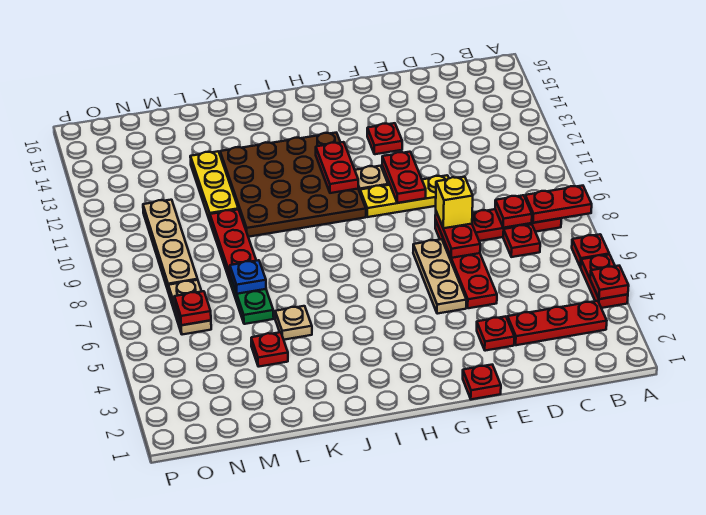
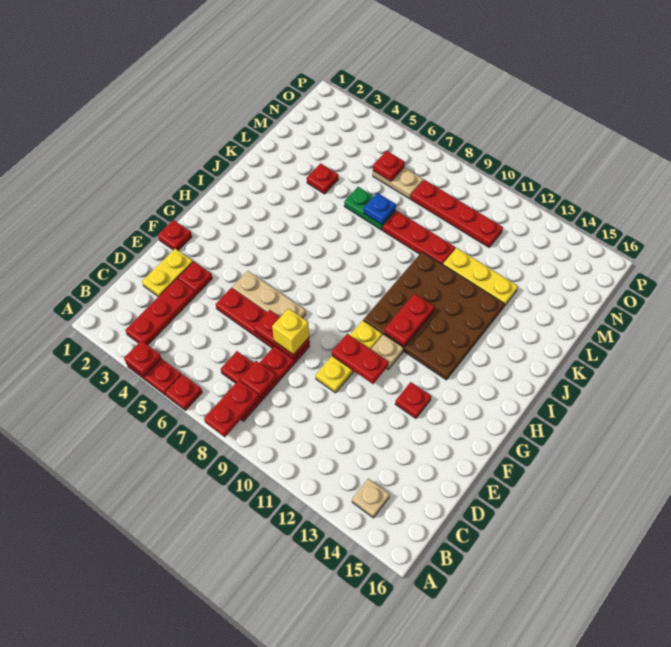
none -> yellow plate D2:E2 level 1
red plate H11:H12 level 2 -> red plate H11:I11 level 2
tan plate K5 level 1 -> tan plate B14 level 1
tan plate N8:N11 level 1 -> red plate N8:N11 level 1

